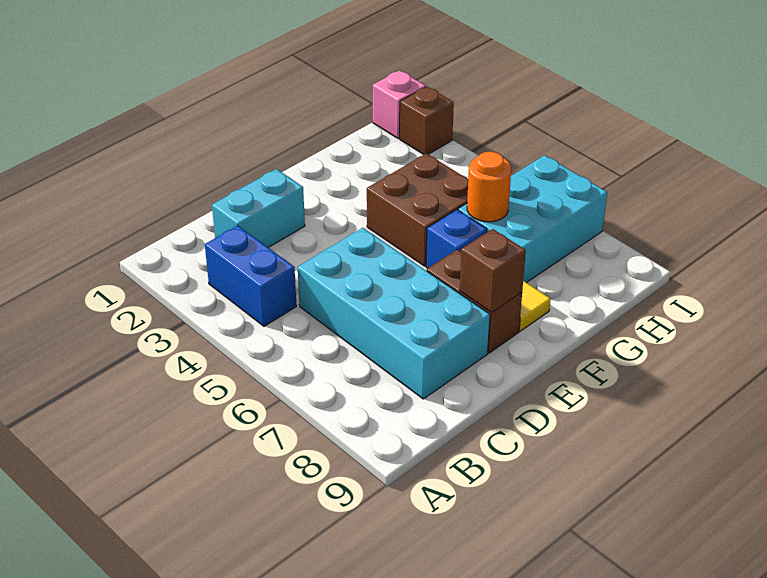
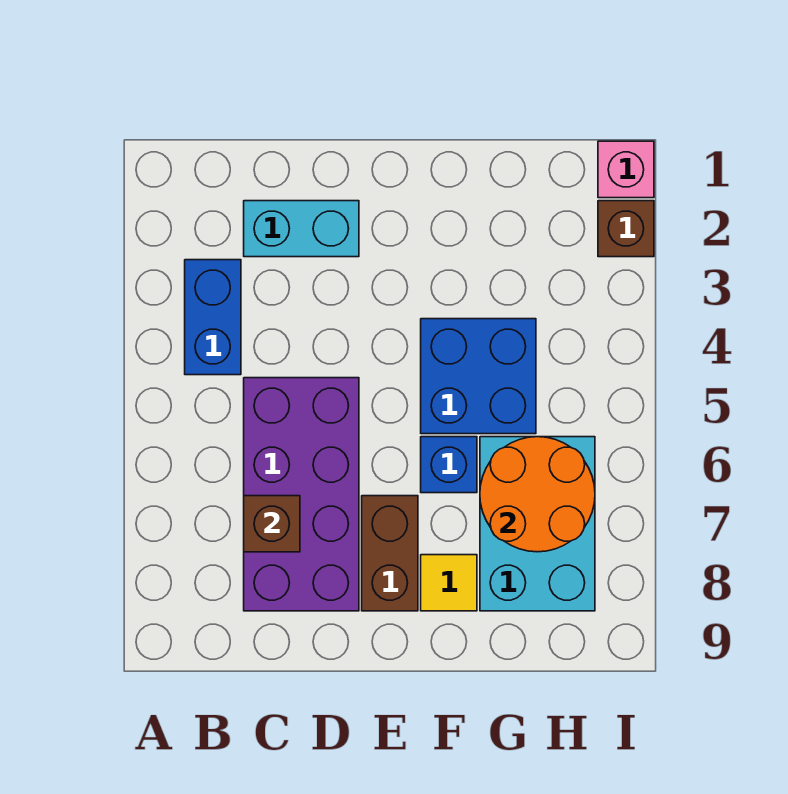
cyan brick C5:D8 level 1 -> purple brick C5:D8 level 1
brown brick E8 level 2 -> brown brick C7 level 2
brown brick F4:G5 level 1 -> blue brick F4:G5 level 1
cyan brick G6:I7 level 1 -> cyan brick G6:H8 level 1
orange round brick G6 level 2 -> orange round brick G6:H7 level 2

